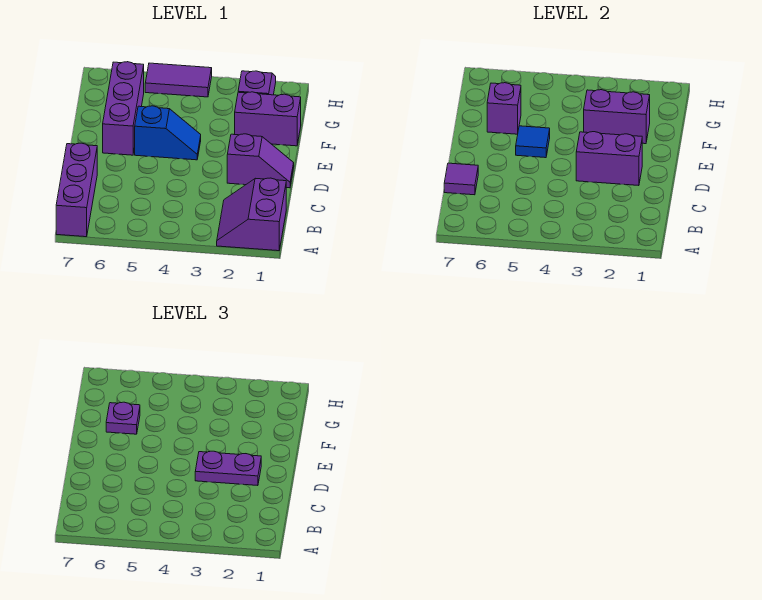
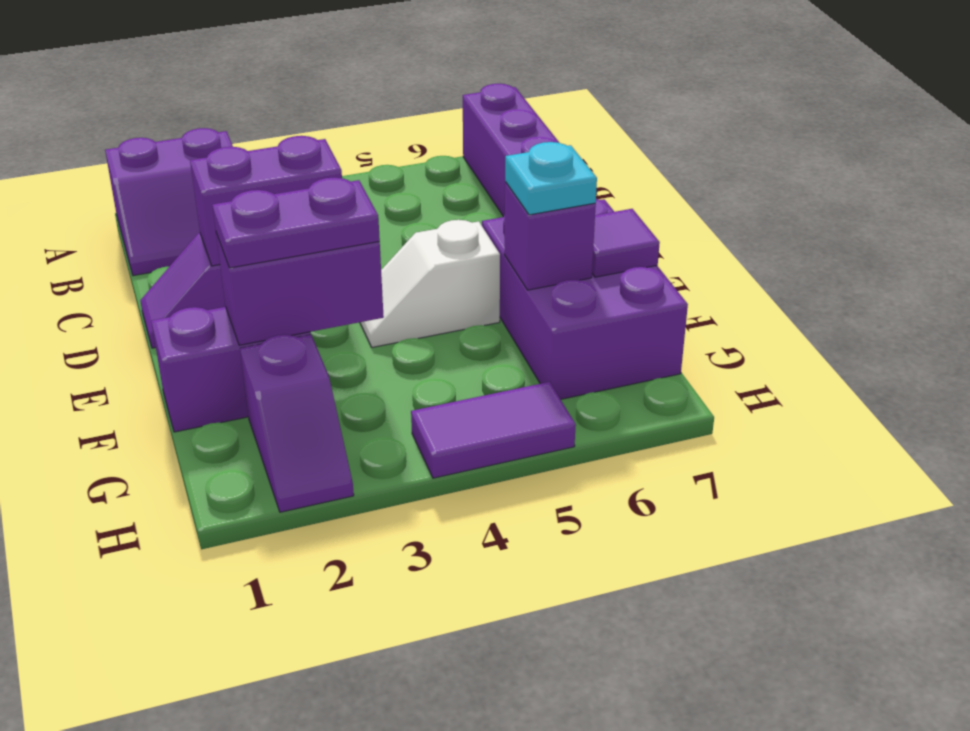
purple slope A1:B2 level 1 top 1 -> purple slope A1:B2 level 1 top A
purple tile C7 level 2 -> purple tile F7 level 2
purple plate D2:D3 level 3 -> purple plate F2:F3 level 3
blue slope E4:E5 level 1 top 5 -> white slope E4:E5 level 1 top 5
blue tile E5 level 2 -> none
purple brick E6:G6 level 1 -> purple brick E6:G7 level 1
purple plate F6 level 3 -> cyan plate F6 level 3

